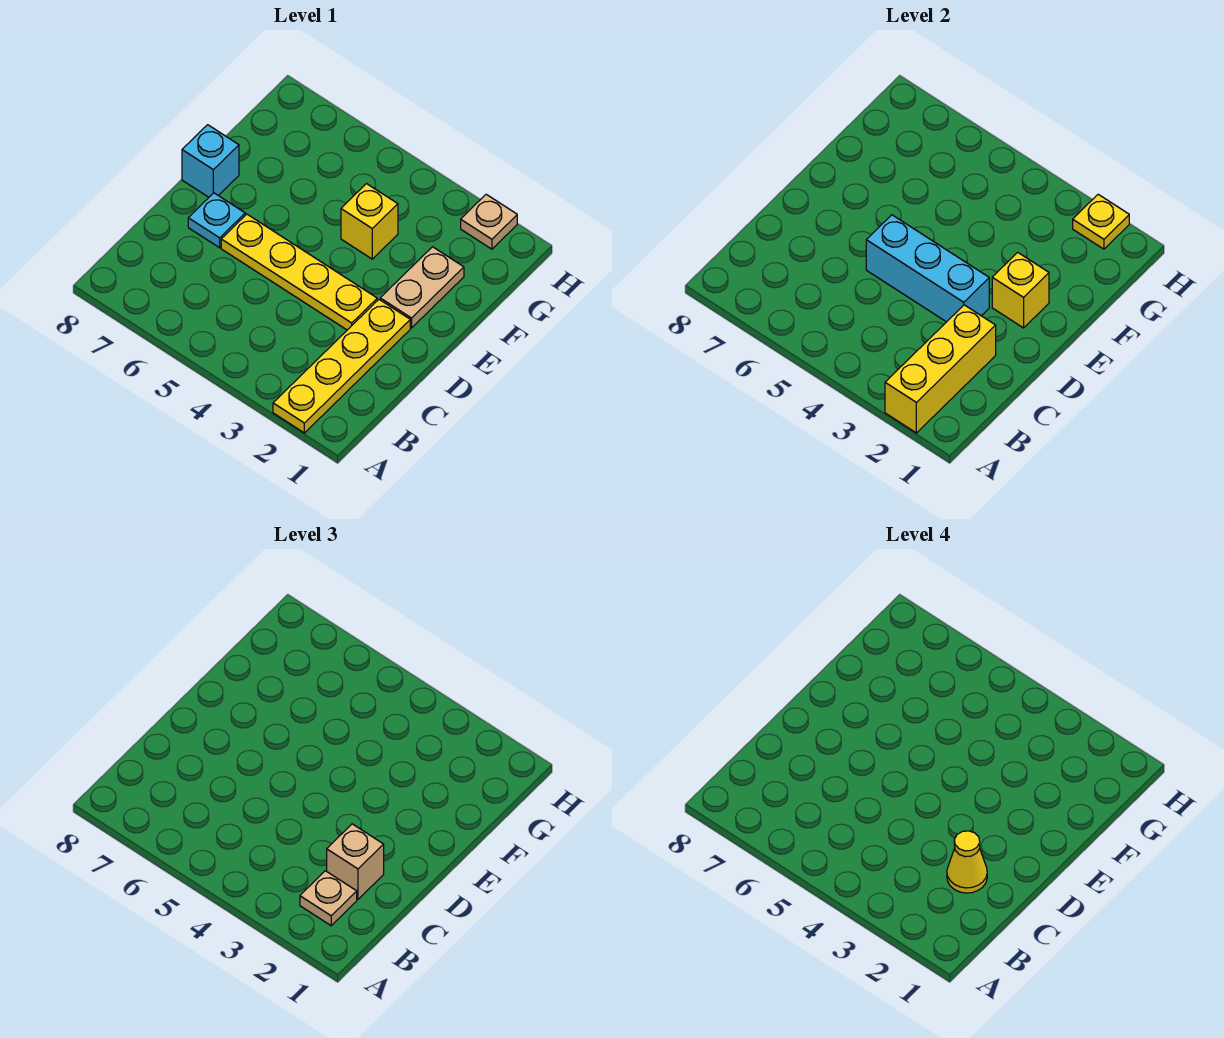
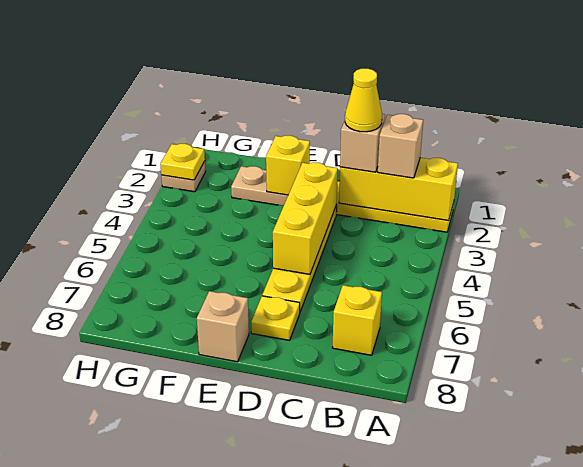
tan plate B2 level 3 -> tan brick B2 level 3
cyan brick D3:D5 level 2 -> yellow brick D3:D5 level 2
cyan plate D7 level 1 -> yellow plate D7 level 1
cyan brick E8 level 1 -> tan brick E8 level 1
yellow brick F4 level 1 -> yellow brick B7 level 1

